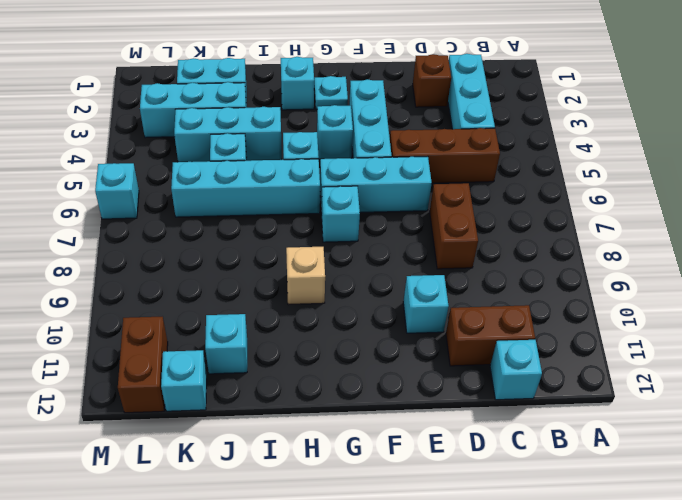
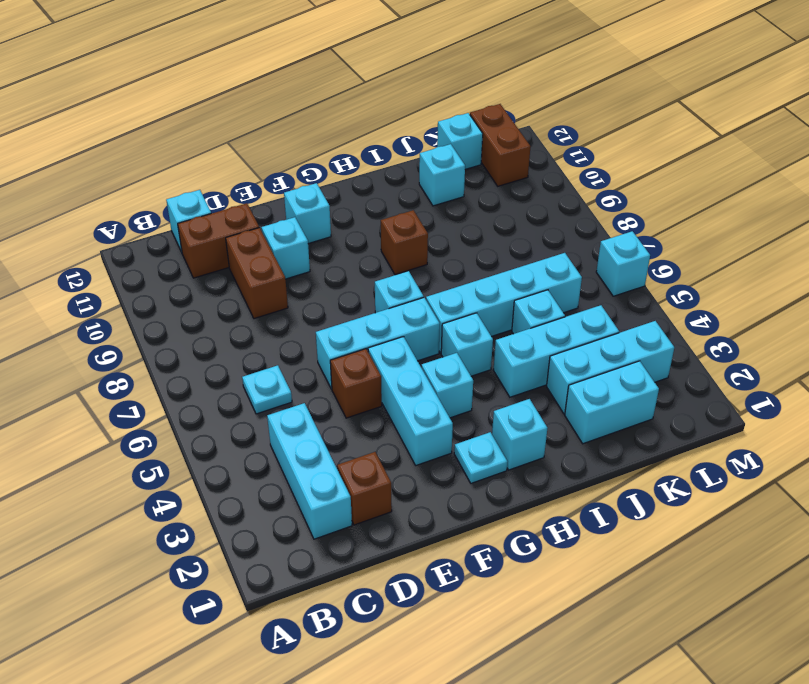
brown brick C5:E5 level 1 -> brown brick E5 level 1
none -> cyan plate C6 level 1
brown brick D7:D8 level 1 -> brown brick D9:D10 level 1
none -> cyan brick F11 level 1
tan brick H9 level 1 -> brown brick H9 level 1

